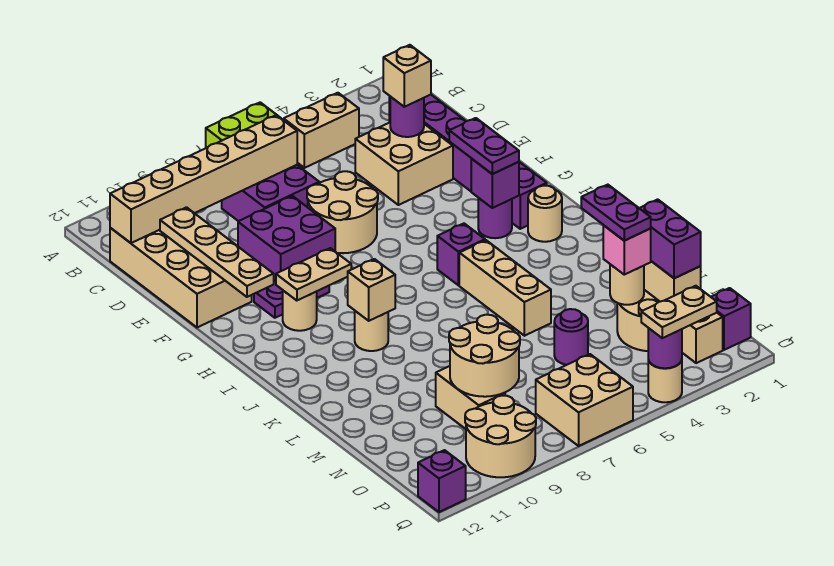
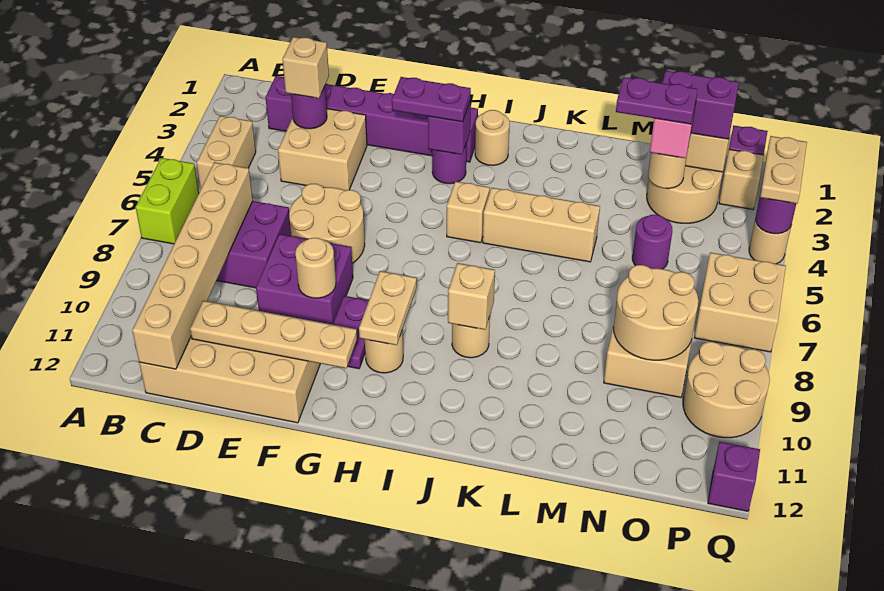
none -> tan round brick F9 level 2
purple brick I5 level 1 -> tan brick I5 level 1

